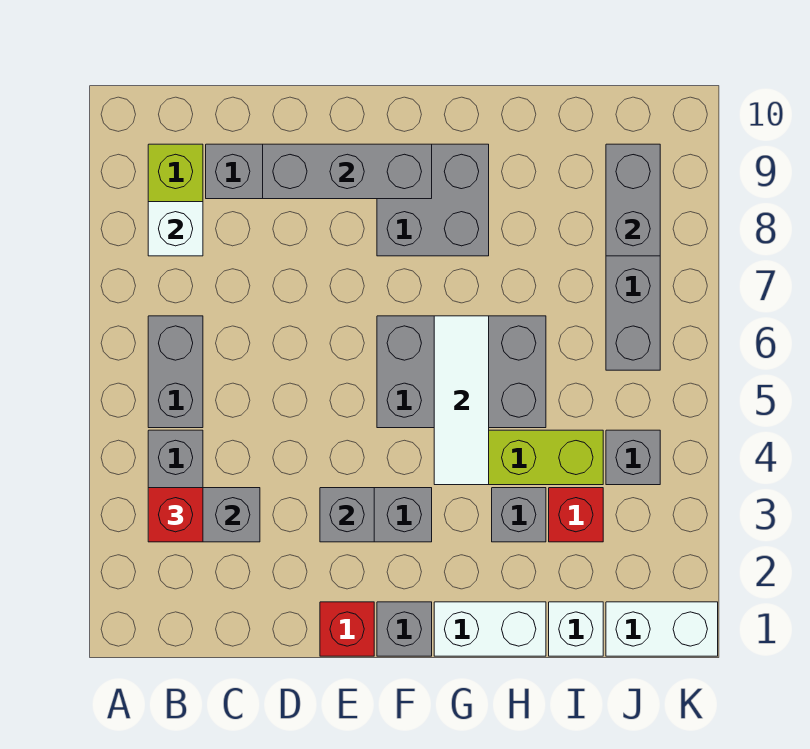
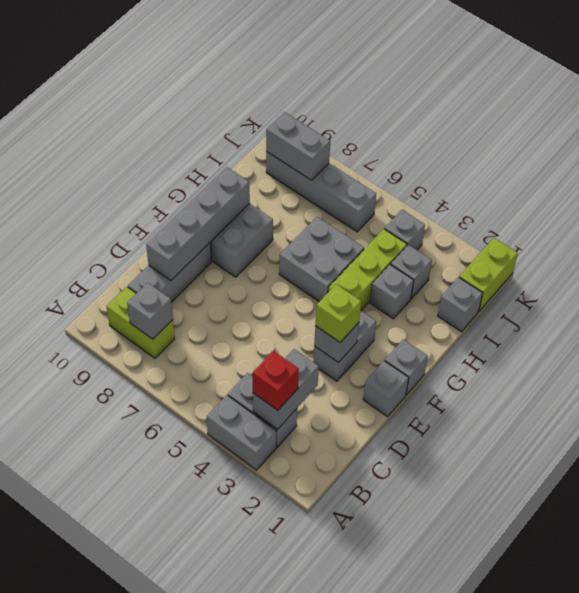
grey brick B5:B6 level 1 -> grey brick A3:A4 level 1
white brick B8 level 2 -> grey brick B8 level 2
grey brick D9:F9 level 2 -> grey brick D9:G9 level 2
red brick E1 level 1 -> grey brick E1 level 1
none -> lime brick E3 level 3
grey brick F5:H6 level 1 -> grey brick G5:H6 level 1
white brick G1:H1 level 1 -> none
white tile G4:G6 level 2 -> none
white brick I1 level 1 -> grey brick I1 level 1
red brick I3 level 1 -> grey brick I3 level 1
white brick J1:K1 level 1 -> lime brick J1:K1 level 1

